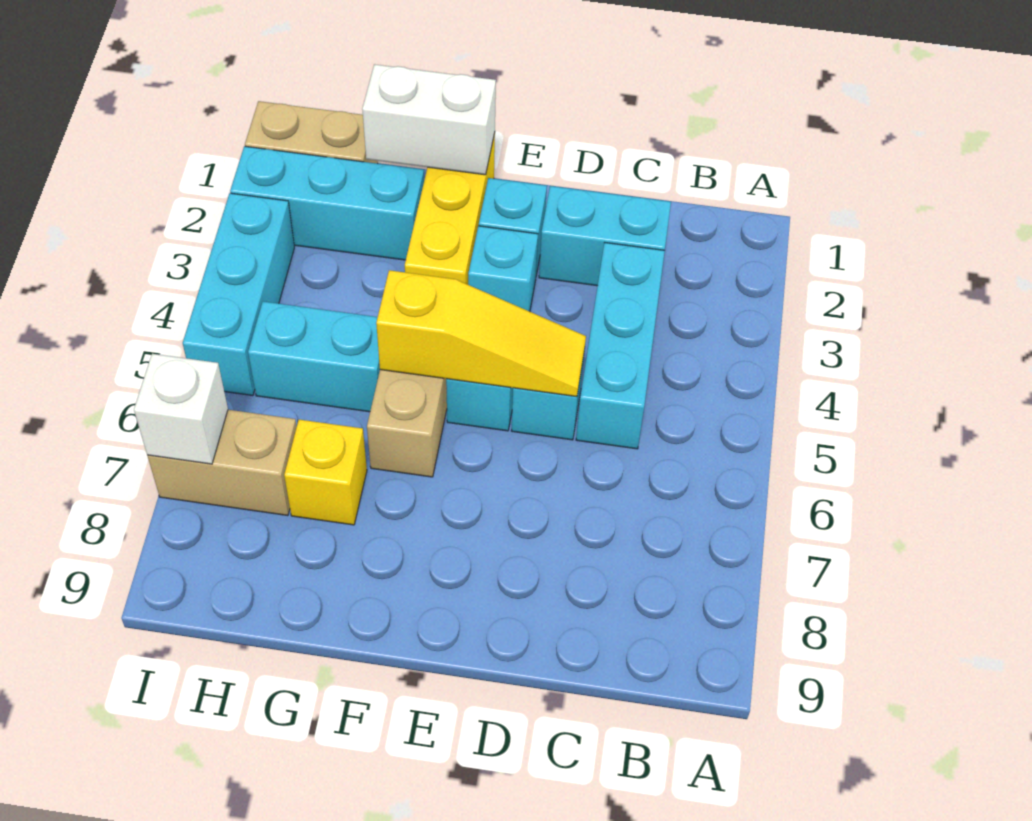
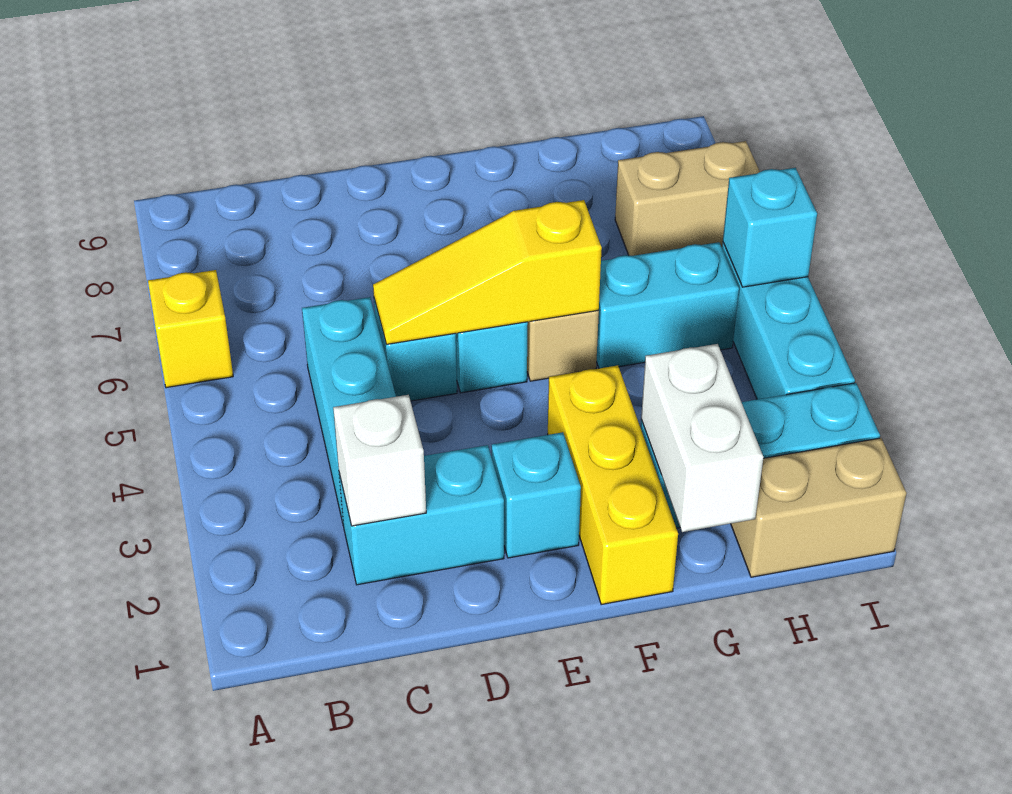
cyan brick E3 level 1 -> cyan brick I5 level 2
white brick F1:G1 level 2 -> white brick G1:G2 level 2
yellow brick G7 level 1 -> yellow brick A6 level 1
white brick I7 level 2 -> white brick C2 level 2

